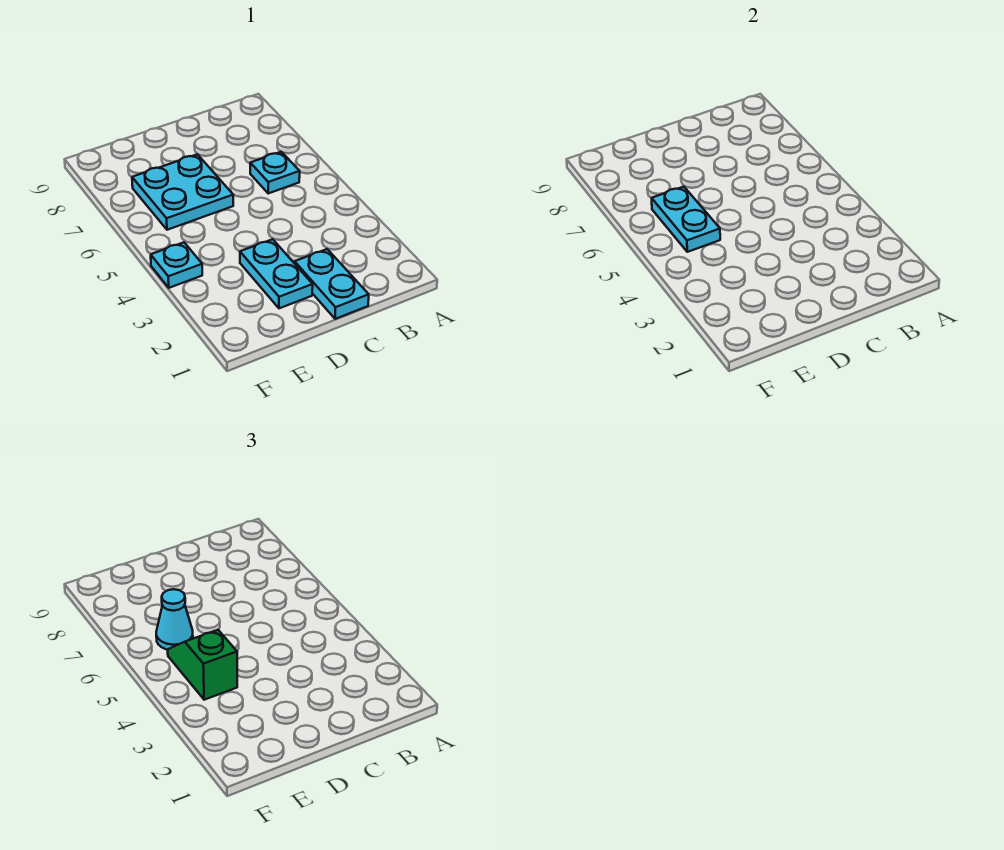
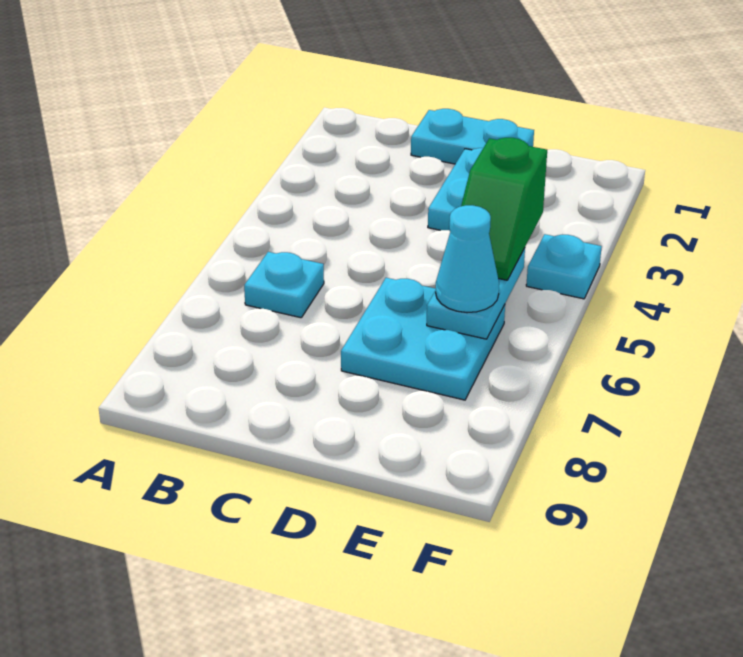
cyan plate C1:C2 level 1 -> cyan plate C1:D1 level 1

